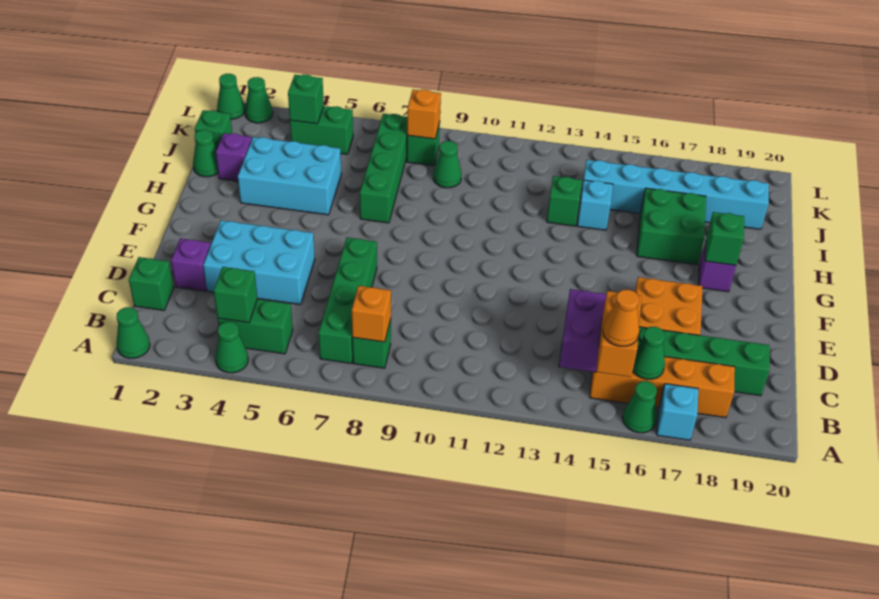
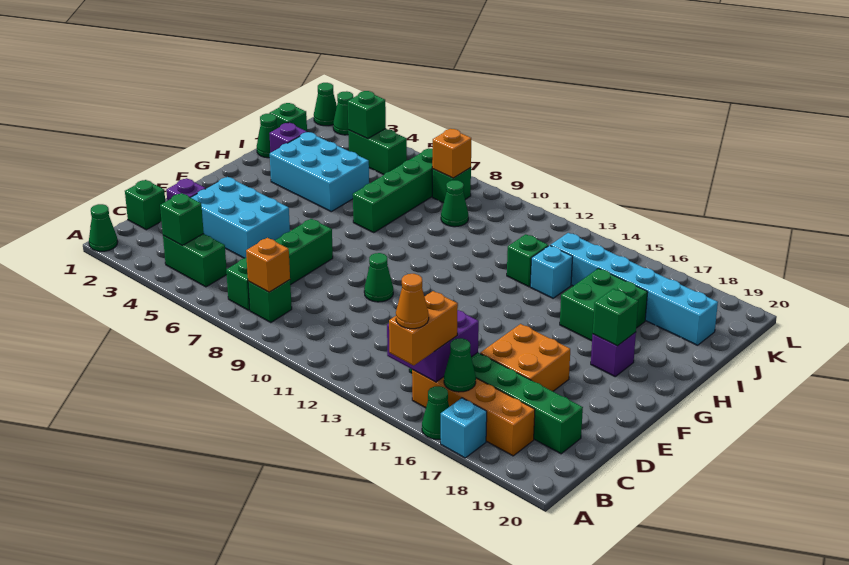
green cone A4 level 1 -> green cone E10 level 1

